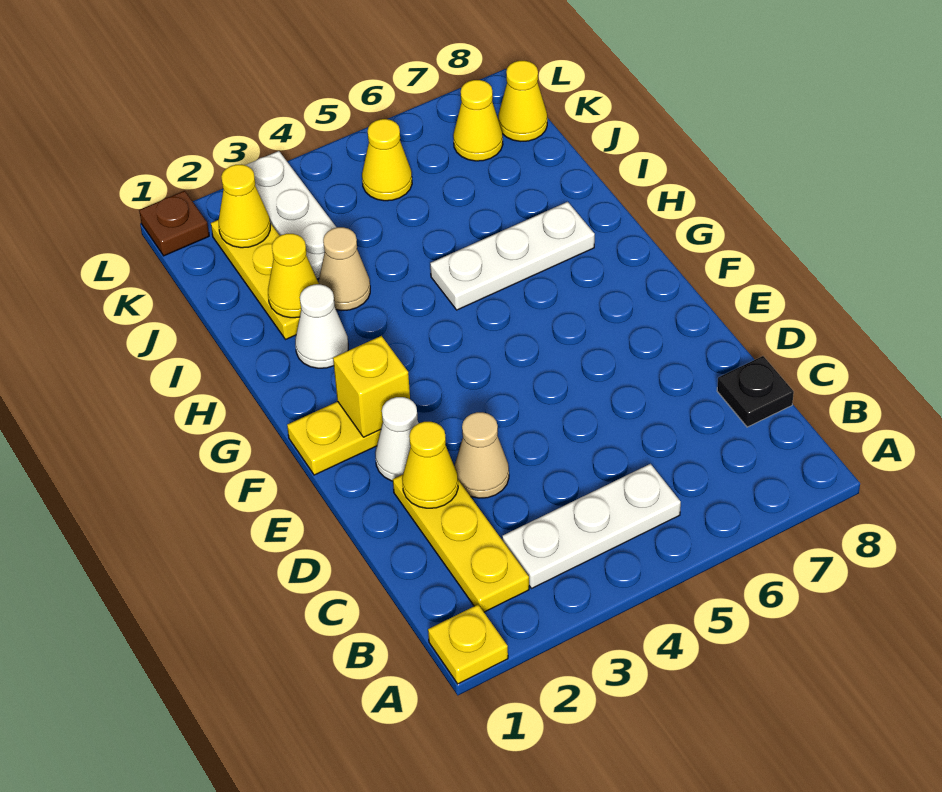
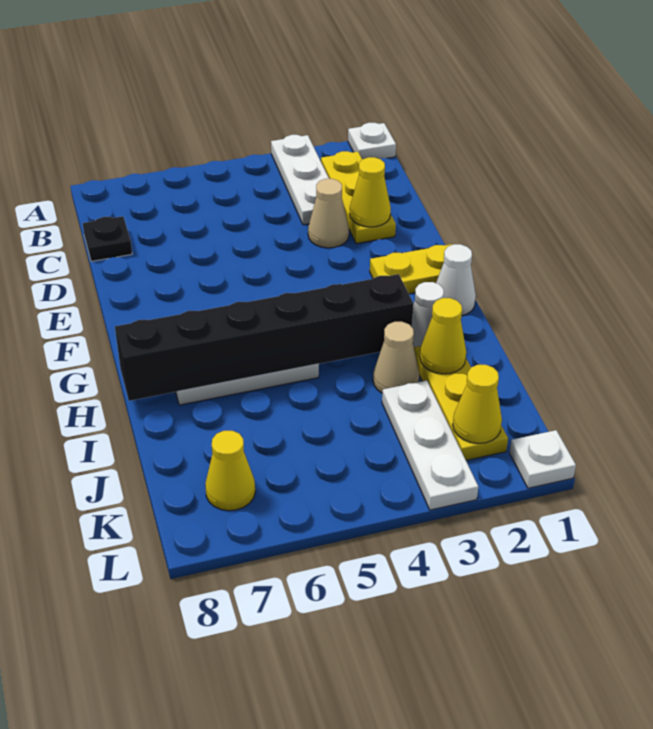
yellow plate A1 level 1 -> white plate A1 level 1
white plate B3:B5 level 1 -> white plate A3:C3 level 1
white cone E2 level 1 -> white cone G1 level 1
yellow brick F2 level 2 -> none
none -> black brick H3:H8 level 2
yellow cone K5 level 1 -> none
yellow cone K8 level 1 -> none
brown plate L1 level 1 -> white plate L1 level 1

